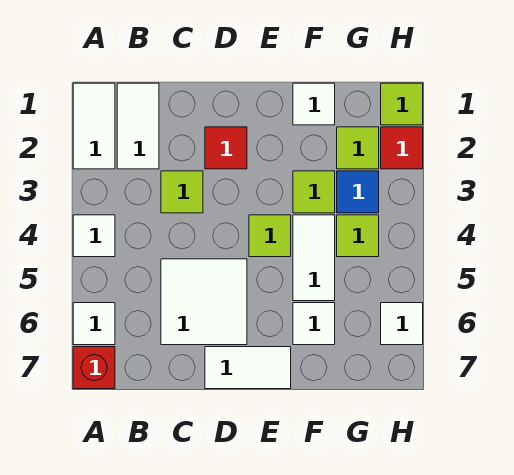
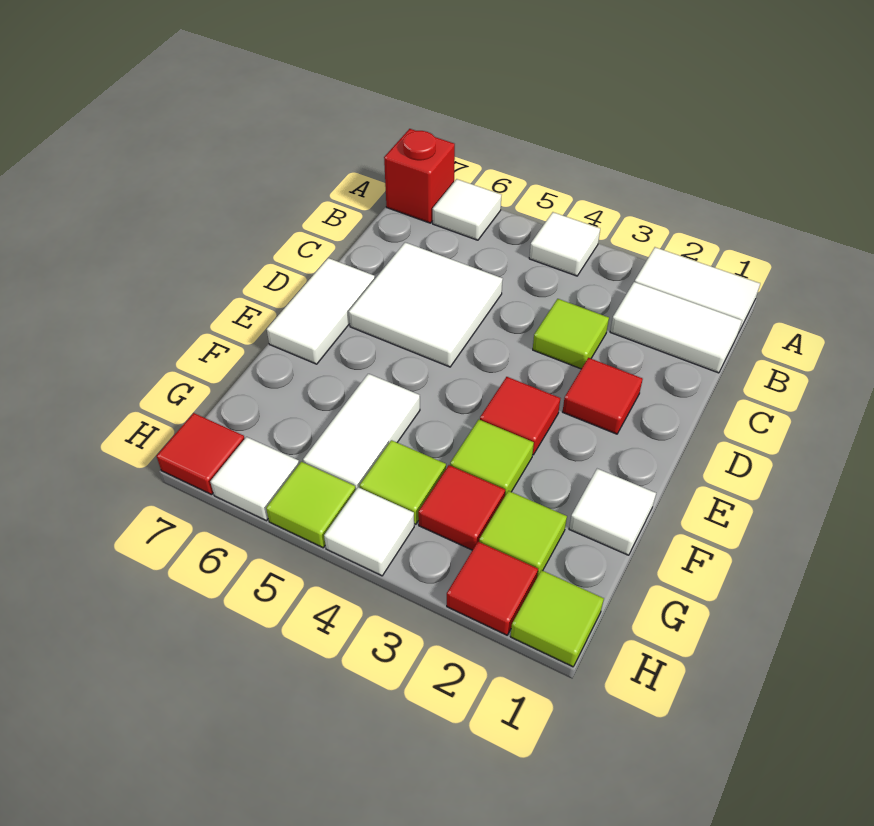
none -> red tile E3 level 1
lime tile E4 level 1 -> lime tile H5 level 1
white tile F4:F5 level 1 -> white tile F5:G5 level 1
white tile F6 level 1 -> white tile H4 level 1
blue tile G3 level 1 -> red tile G3 level 1
none -> red tile H7 level 1

